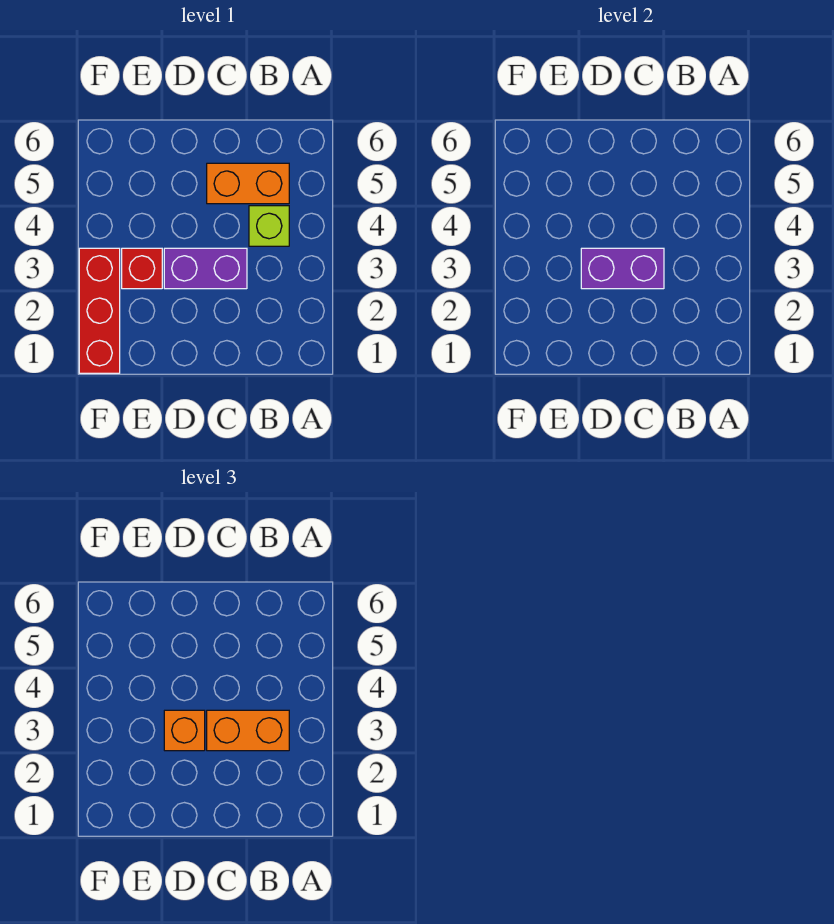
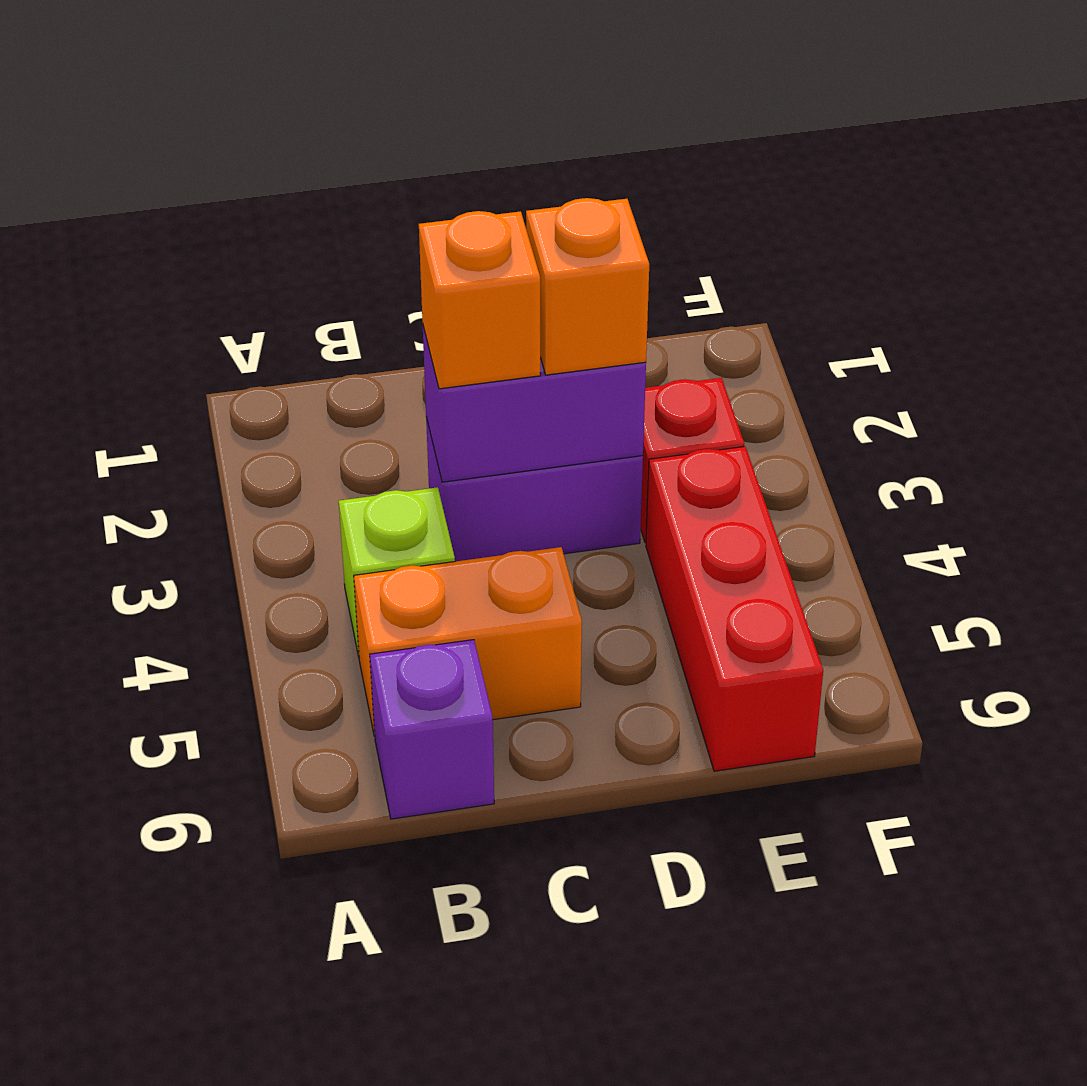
orange brick B3:C3 level 3 -> orange brick C3 level 3
none -> purple brick B6 level 1
red brick F1:F3 level 1 -> red brick E4:E6 level 1

